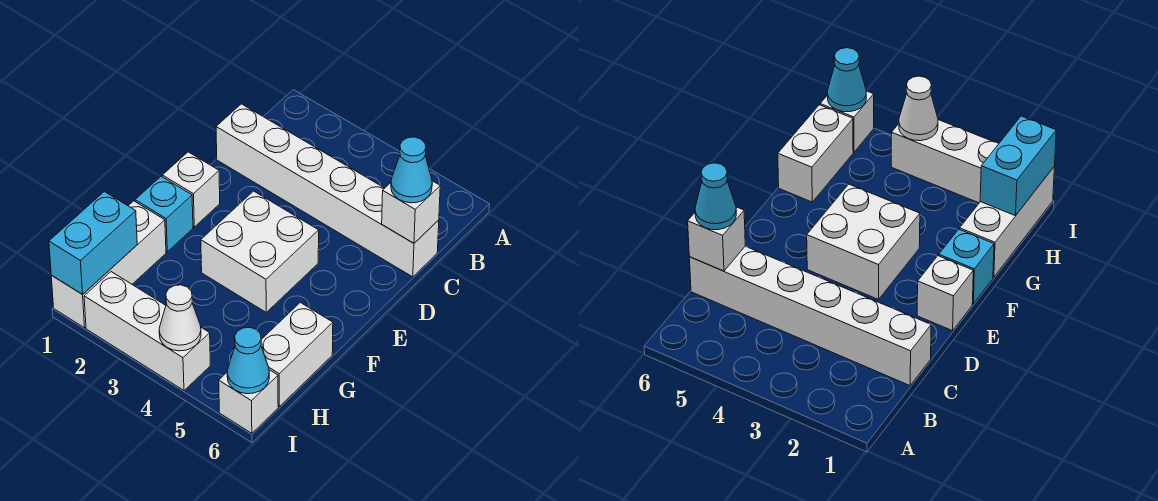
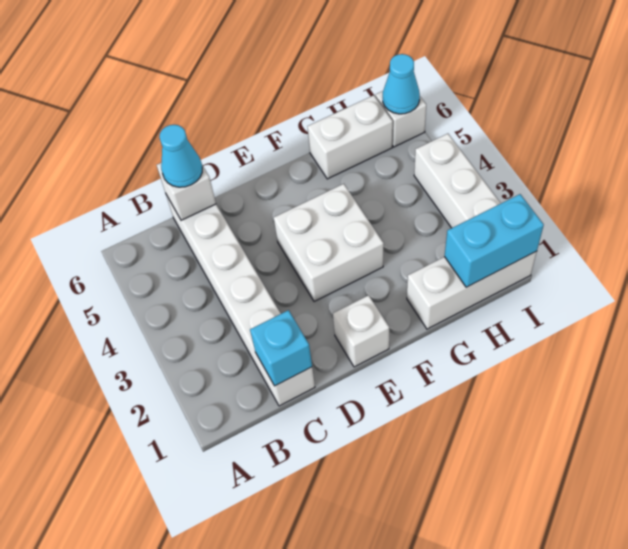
cyan brick F1 level 1 -> cyan brick C1 level 2
white cone I4 level 2 -> none

